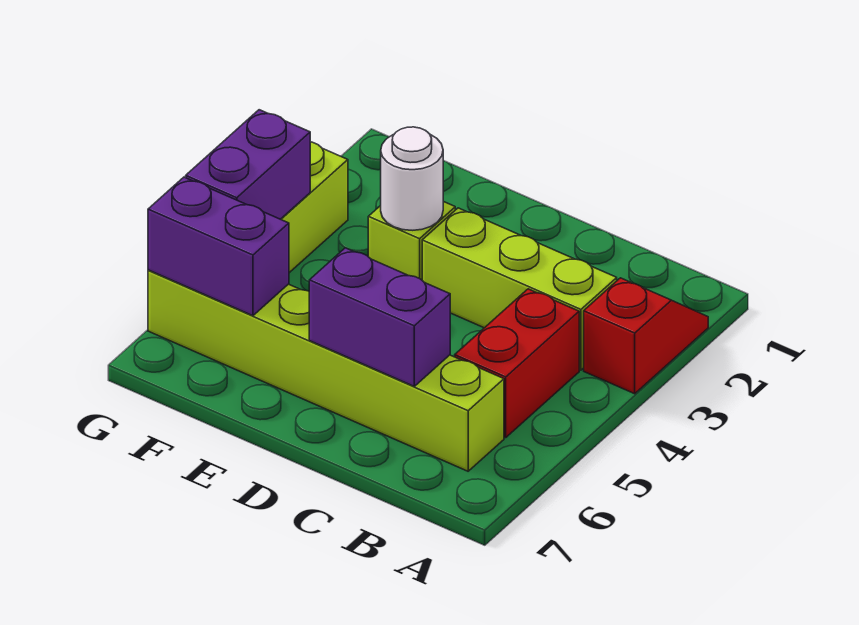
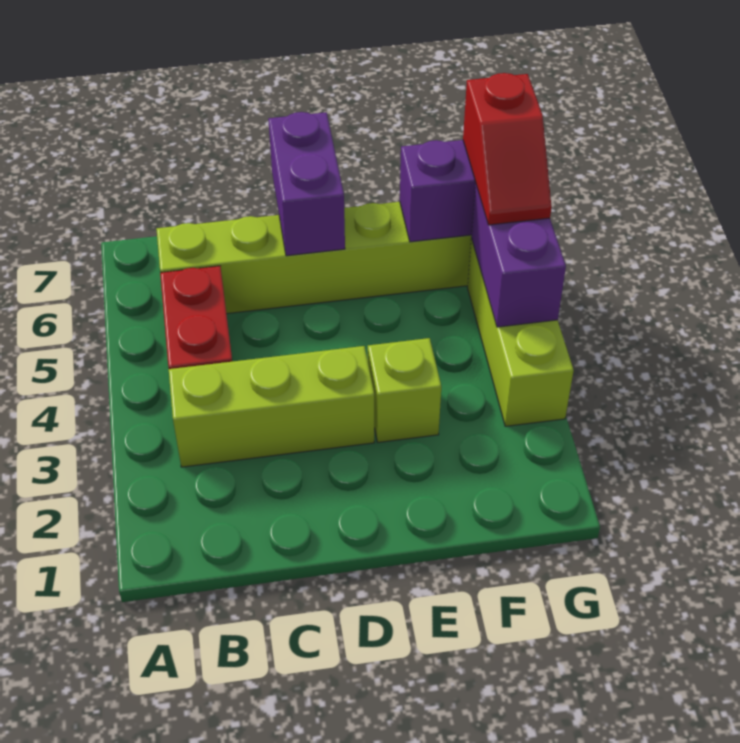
red slope A2:A3 level 1 top 3 -> red slope G5:G6 level 3 top 6
purple brick C6:D6 level 2 -> purple brick D6:D7 level 2
white round brick E3 level 2 -> none

